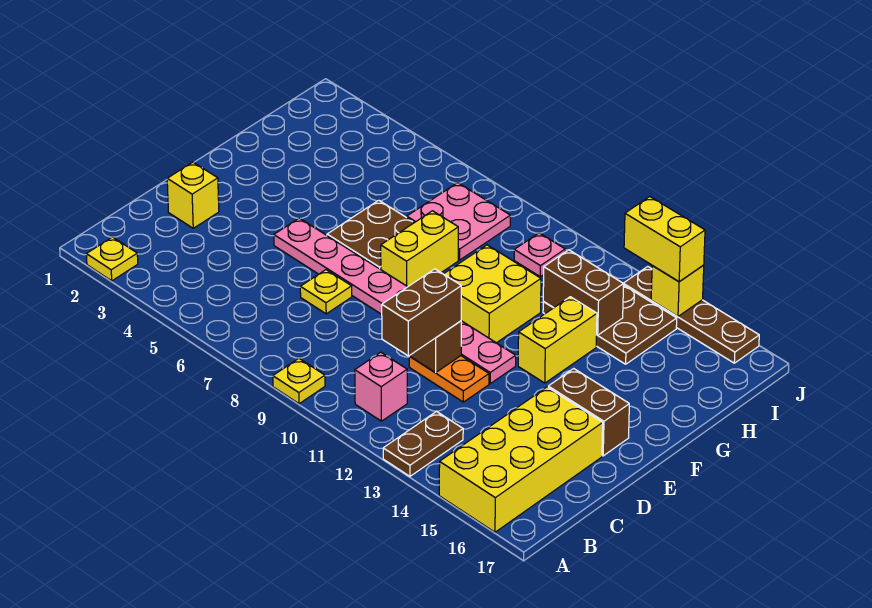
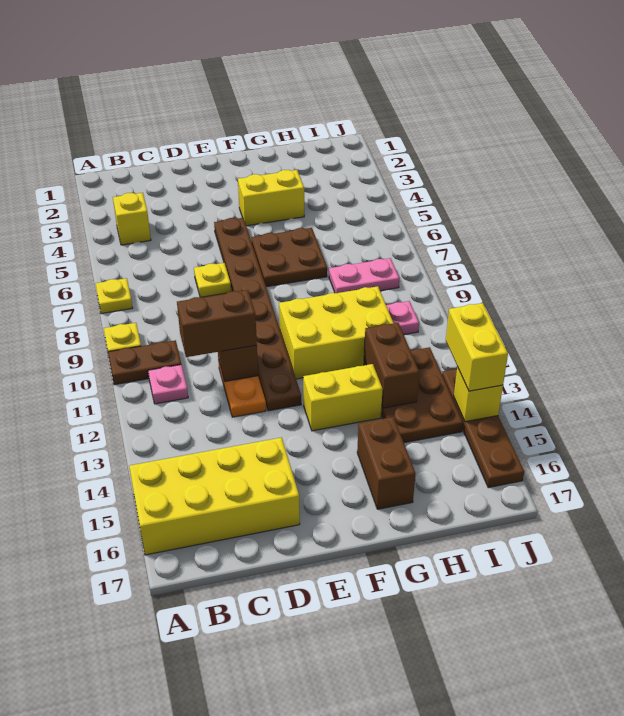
yellow plate A2 level 1 -> yellow plate A7 level 1
brown plate A13:B13 level 1 -> brown plate A10:B10 level 1
pink brick B11 level 1 -> pink plate B11 level 1
yellow brick D2 level 1 -> yellow brick B4 level 1
pink plate E5:E12 level 1 -> brown plate E5:E12 level 1
brown brick E15:E16 level 1 -> brown brick G15:G16 level 1
yellow brick F8:G8 level 1 -> yellow brick F4:G4 level 1
yellow brick F10:G11 level 1 -> yellow brick F10:H11 level 1
pink plate H7:I8 level 1 -> pink plate H8:I8 level 1

